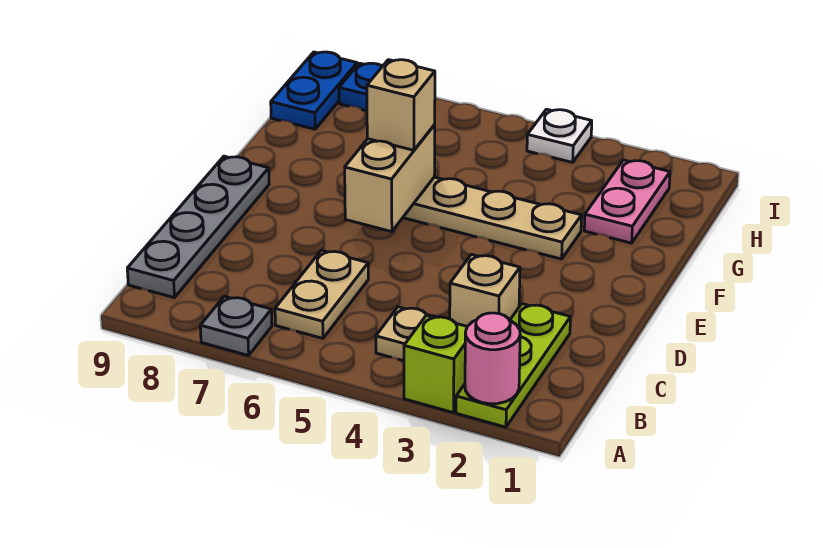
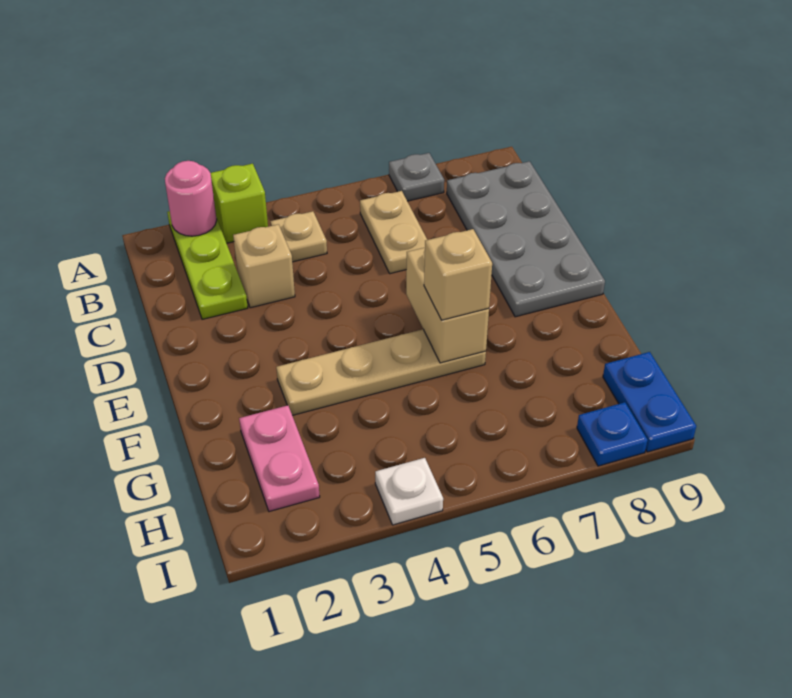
grey plate B9:E9 level 1 -> grey plate B8:E9 level 1

